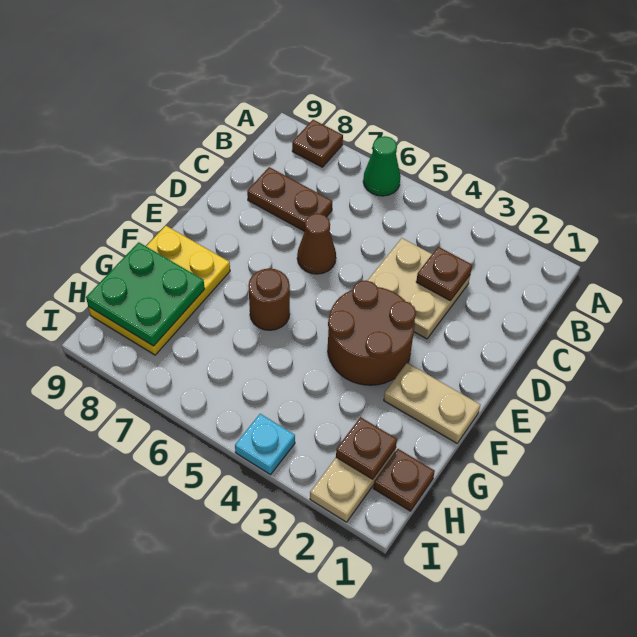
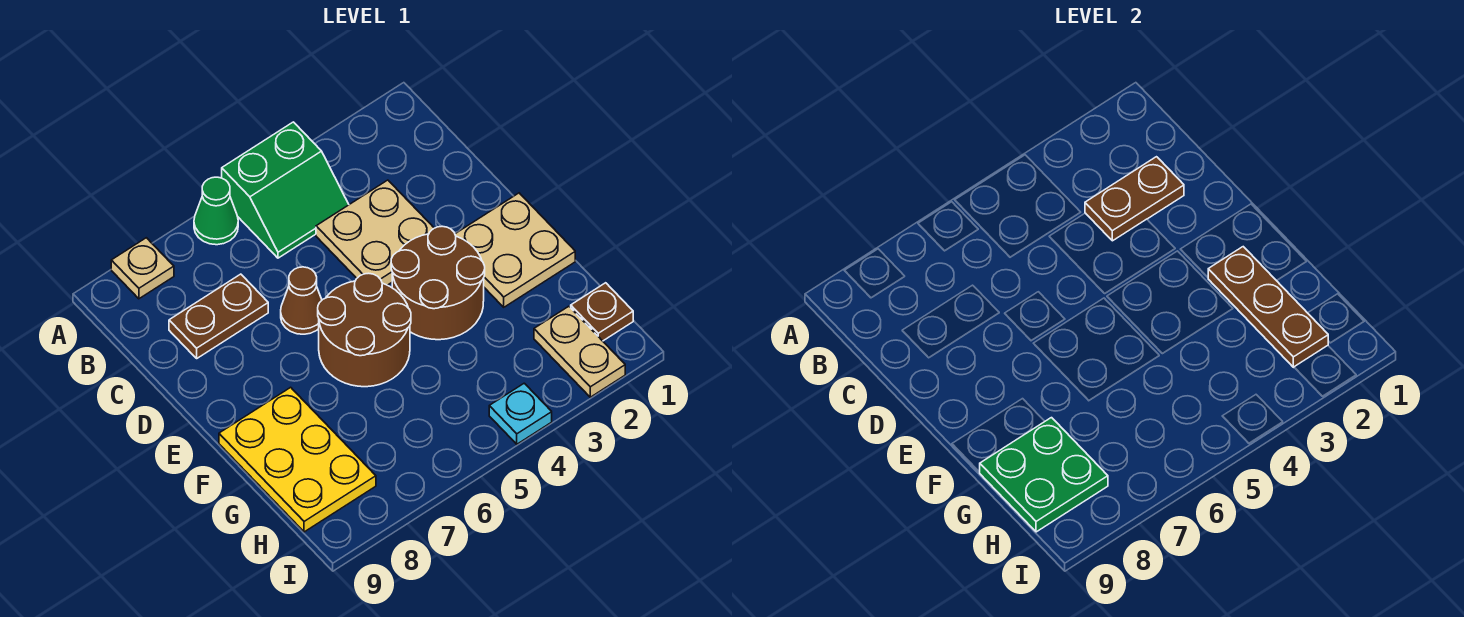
none -> green slope A4:B5 level 1 top A
brown plate A8 level 1 -> tan plate A8 level 1
brown plate C3 level 2 -> brown plate C2:C3 level 2
tan plate F1:F2 level 1 -> tan plate E1:F2 level 1
brown round brick F6 level 1 -> brown round brick E5:F6 level 1
brown plate H2 level 2 -> brown plate F2:H2 level 2

